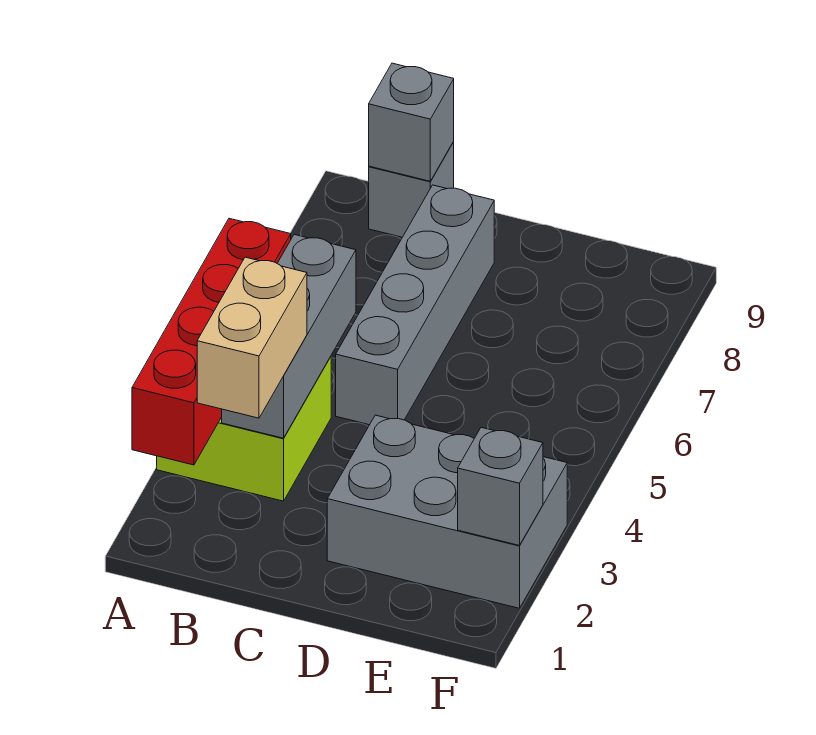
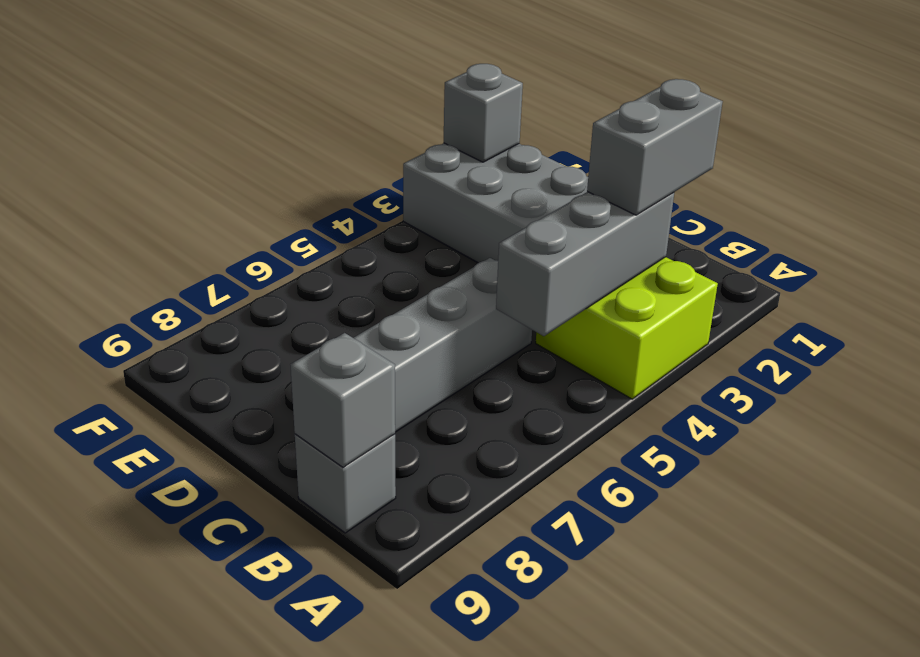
red brick A2:A5 level 2 -> none
tan brick B2:B3 level 3 -> grey brick B2:B3 level 3

